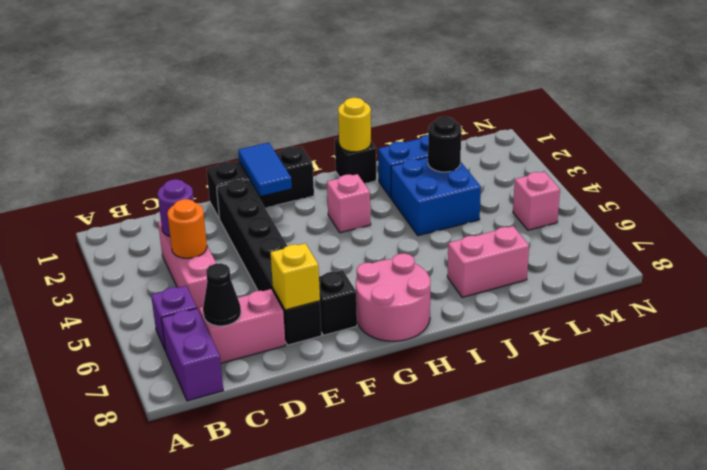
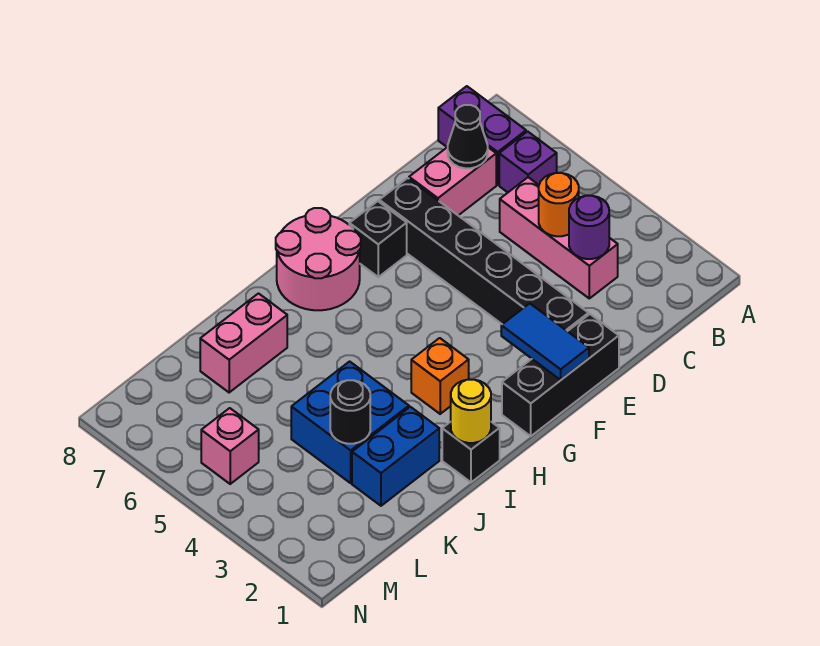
yellow brick E7 level 2 -> none
pink brick H3 level 1 -> orange brick H3 level 1

